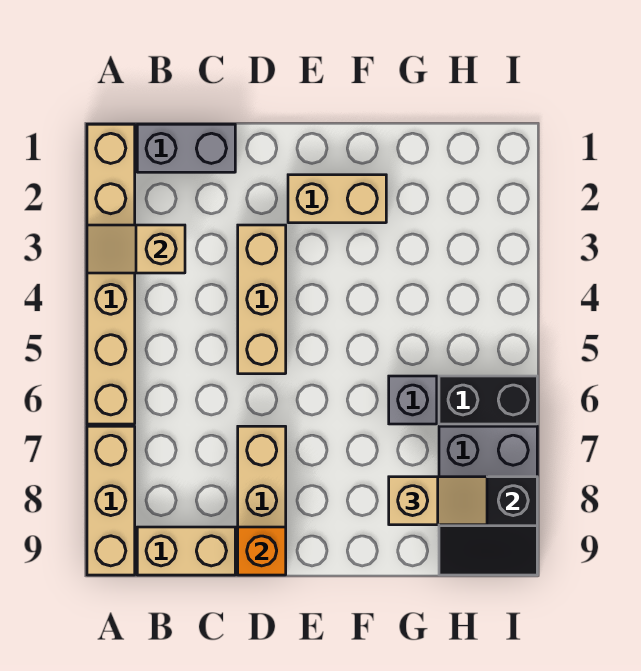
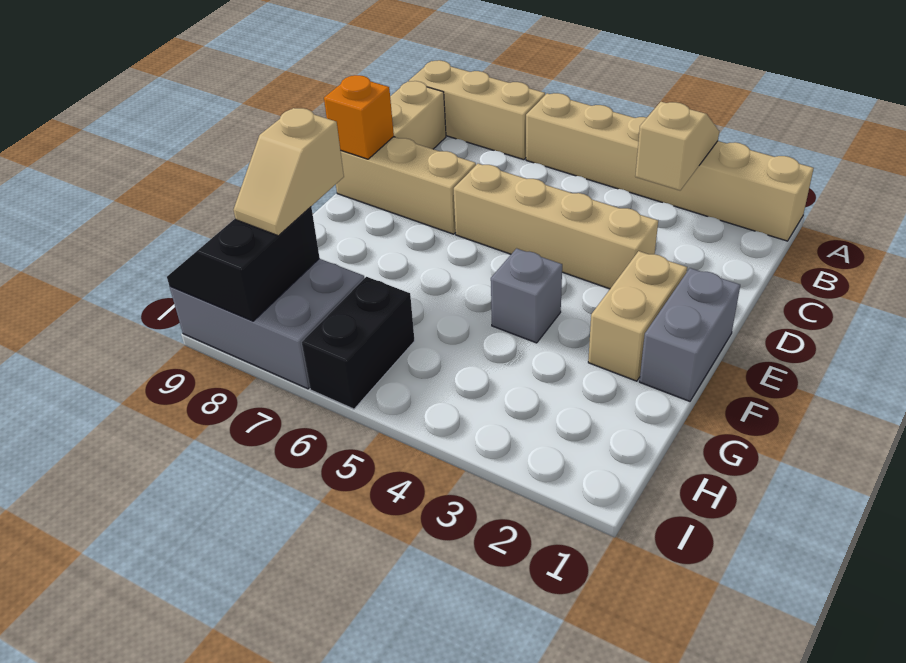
grey brick B1:C1 level 1 -> grey brick E1:F1 level 1
tan brick D3:D5 level 1 -> tan brick D3:D6 level 1
grey brick G6 level 1 -> grey brick F4 level 1

